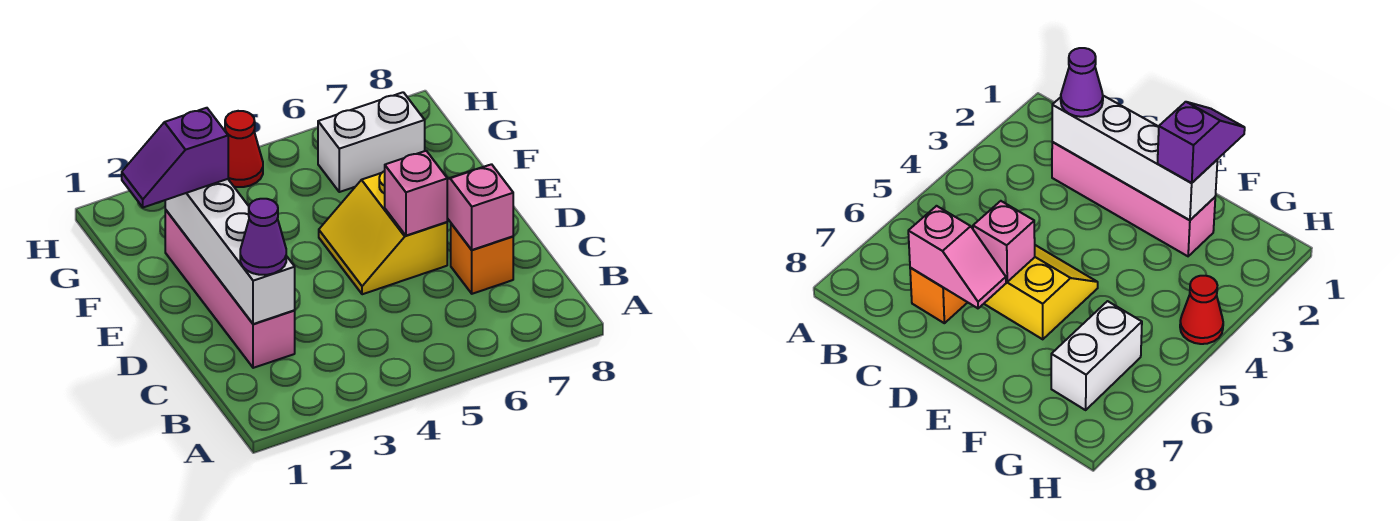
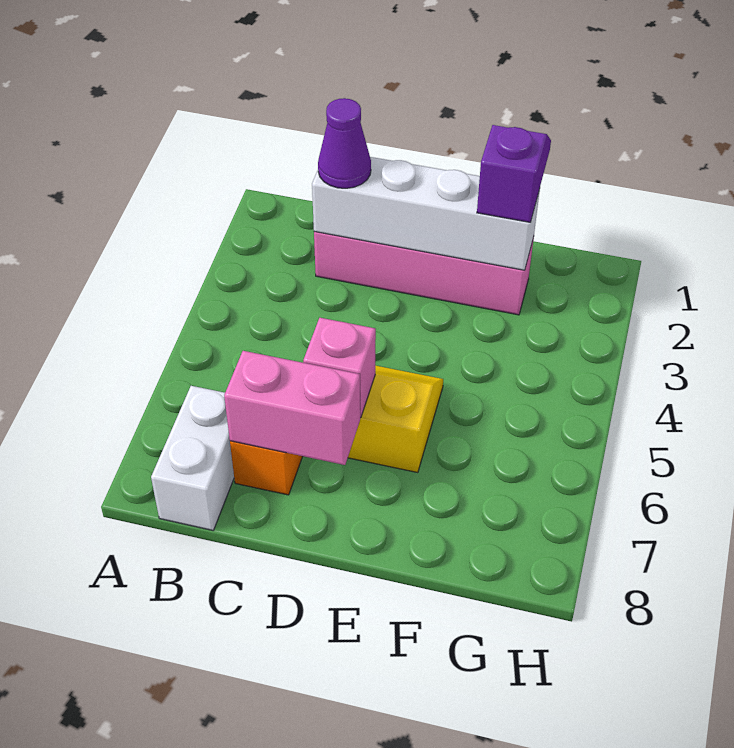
pink slope C7:D7 level 2 top C -> pink brick C7:D7 level 2
white brick G6:G7 level 1 -> white brick B7:B8 level 1
red cone H4 level 1 -> none

